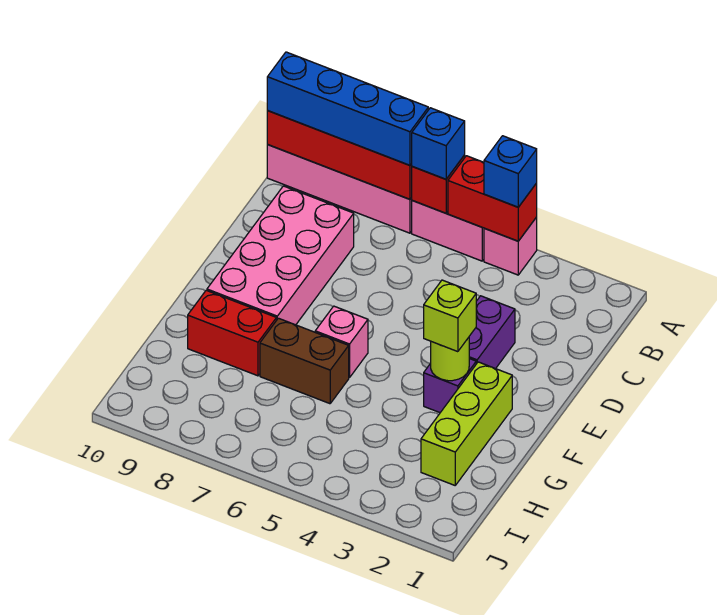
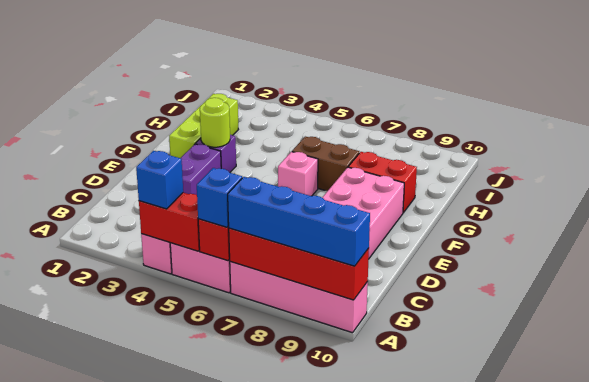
lime brick F3 level 3 -> none

